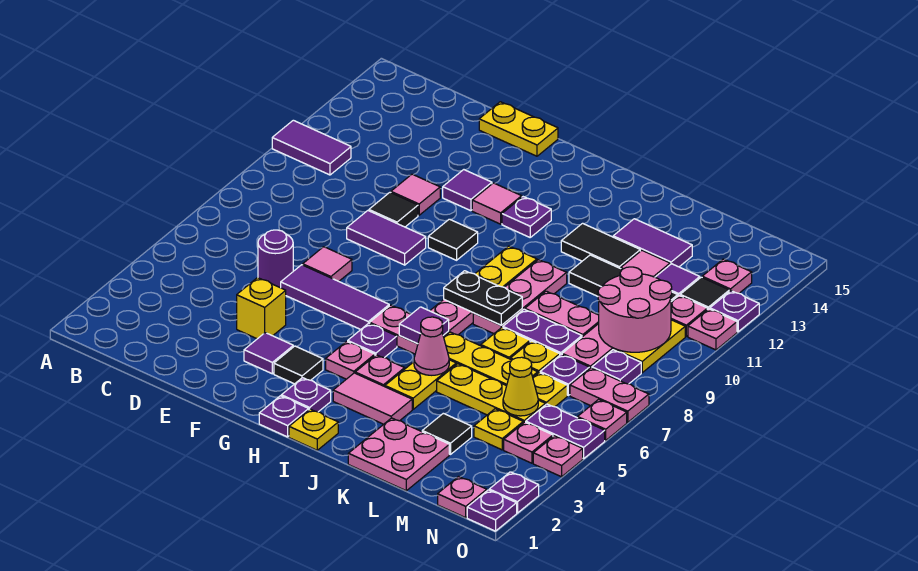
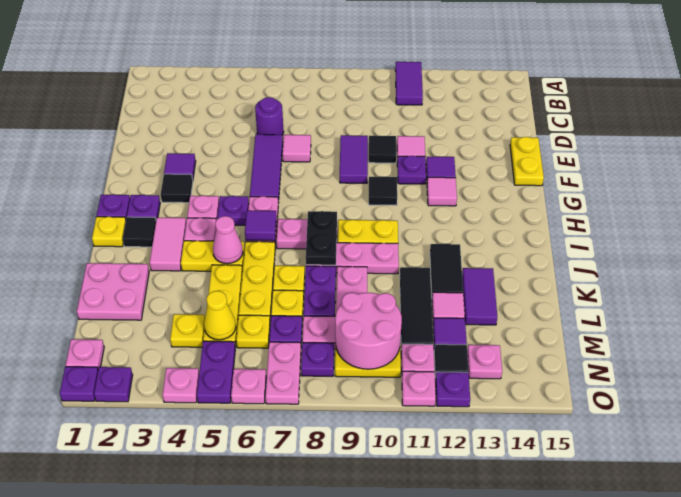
yellow brick E4 level 1 -> none
purple plate H12 level 1 -> purple plate F11 level 1
black tile L3 level 1 -> black tile I2 level 1
pink plate N4 level 1 -> none

